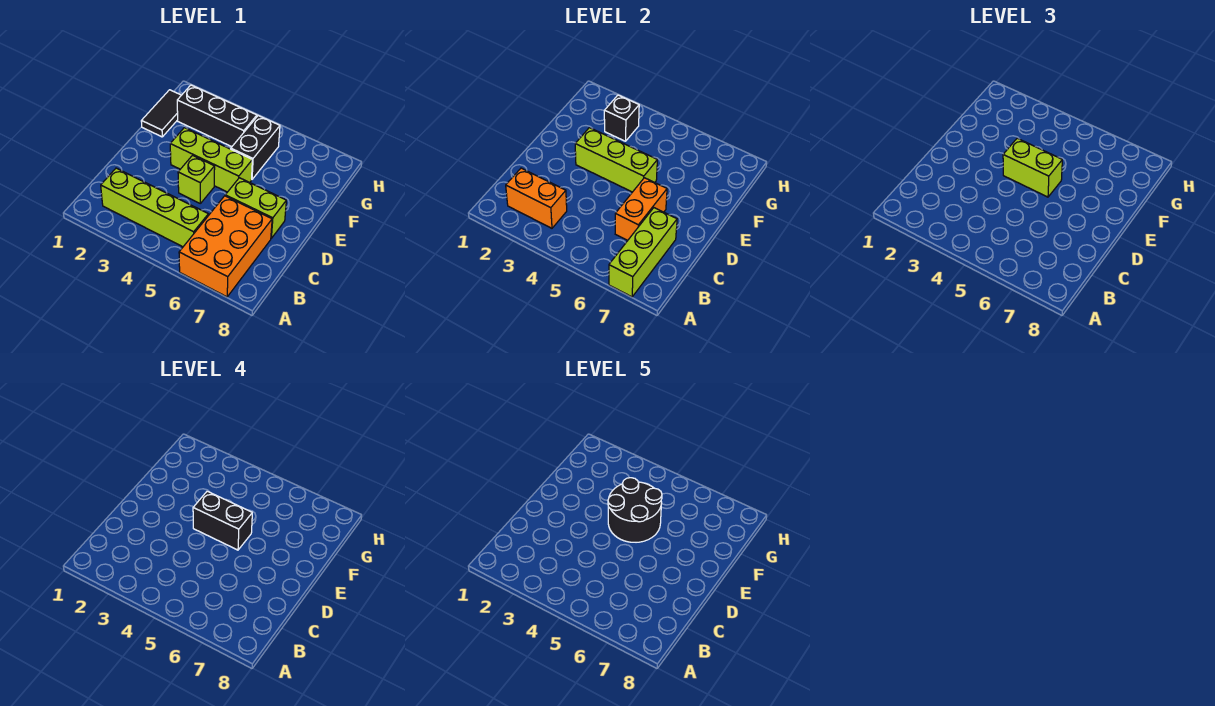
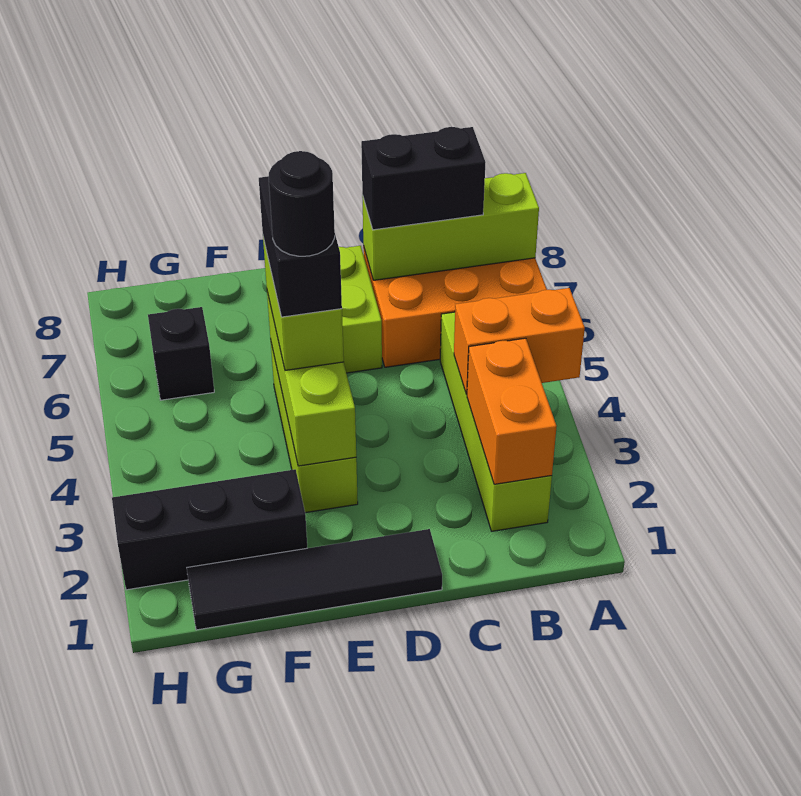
orange brick C6:D6 level 2 -> orange brick A4:B4 level 2
lime brick D4 level 1 -> none
black round brick E4:F5 level 5 -> black round brick E4 level 5
black tile F1:G1 level 1 -> black tile D1:G1 level 1
black brick F5:G5 level 1 -> black brick B7:C7 level 3
black brick G2:G4 level 1 -> black brick F2:H2 level 1
black brick G3 level 2 -> black brick G6 level 1

